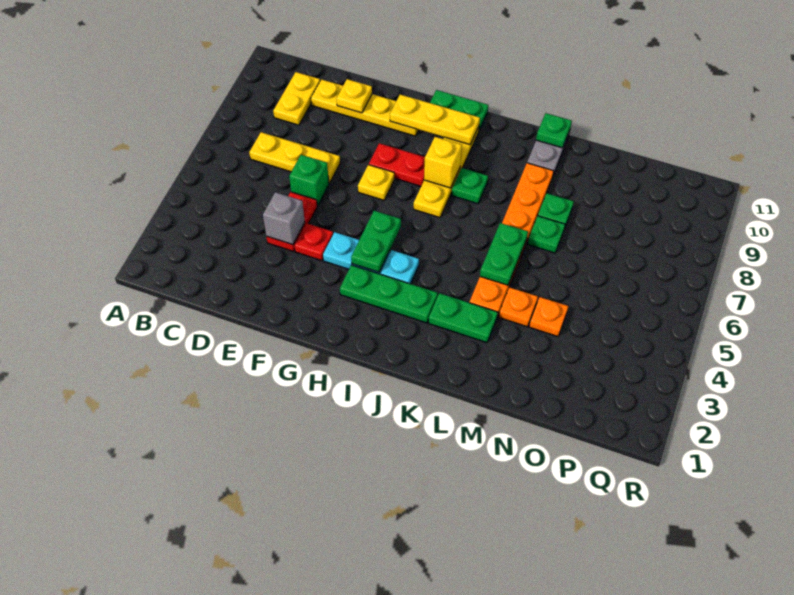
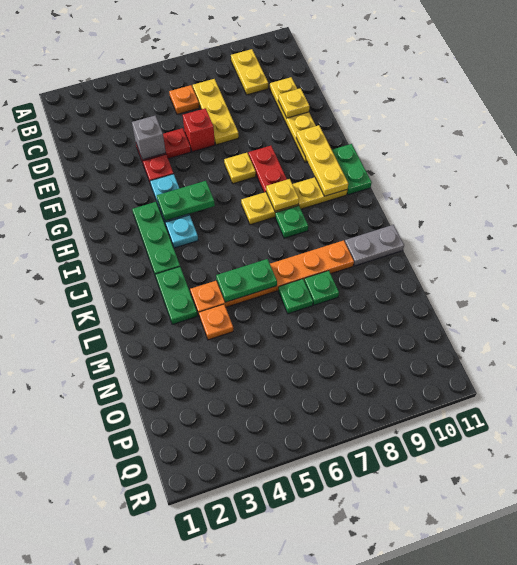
yellow plate C9:C10 level 1 -> yellow plate B9:C9 level 1
green brick E6 level 1 -> red brick E6 level 1
yellow brick I8 level 2 -> yellow plate I8 level 2
green plate L11 level 2 -> none
orange plate N4 level 1 -> orange plate C6 level 1

